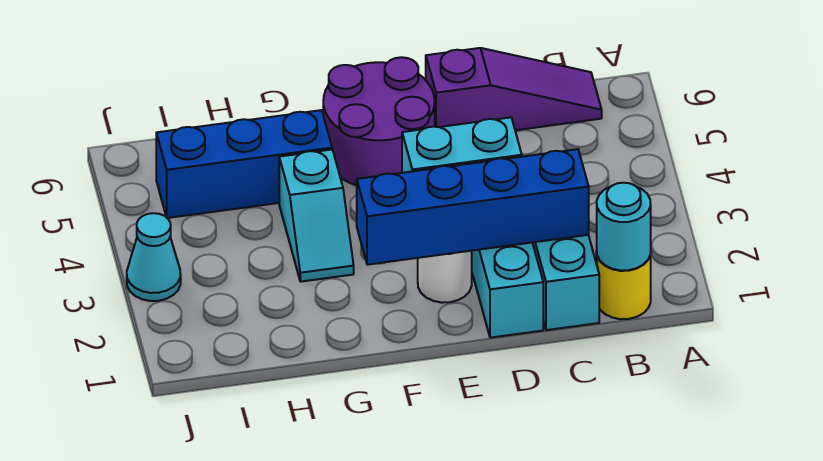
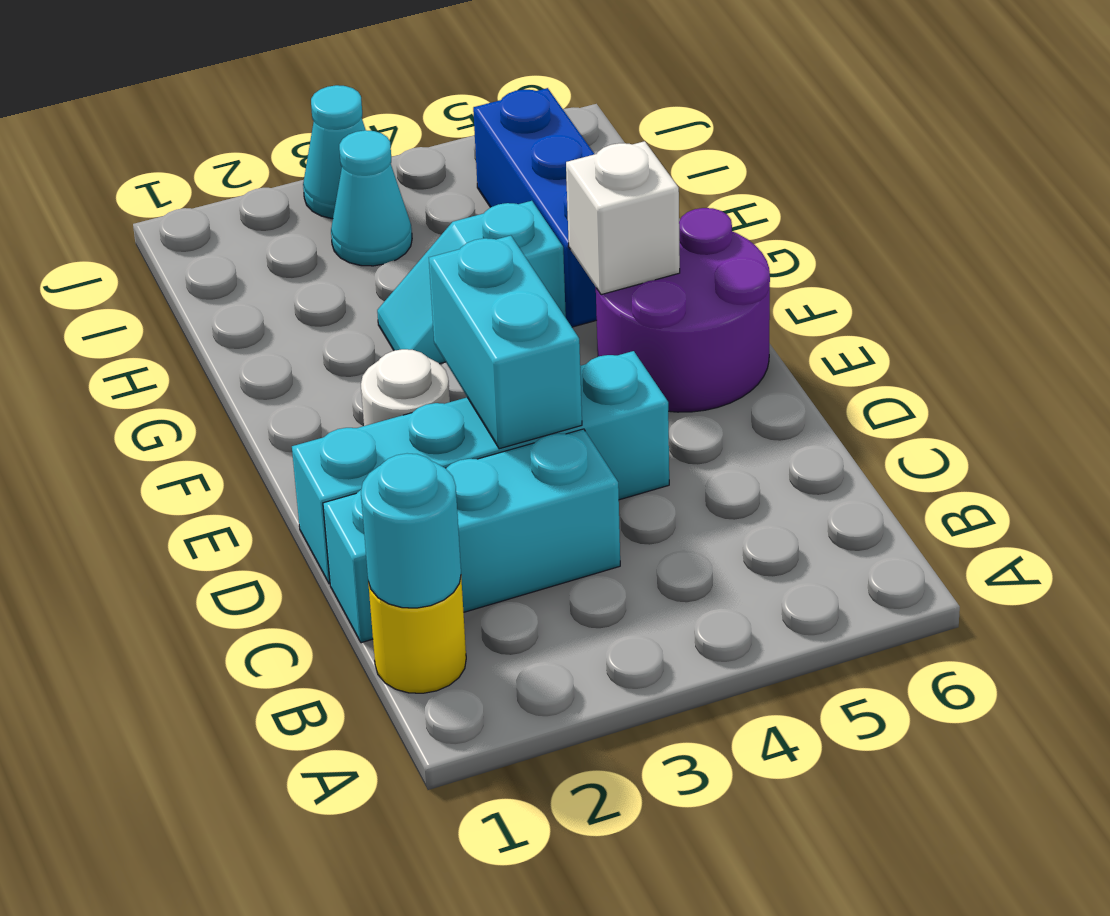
purple slope B6:D6 level 1 top D -> none
blue brick C2:F2 level 2 -> none
none -> white brick F5 level 2
none -> cyan cone I3 level 1

